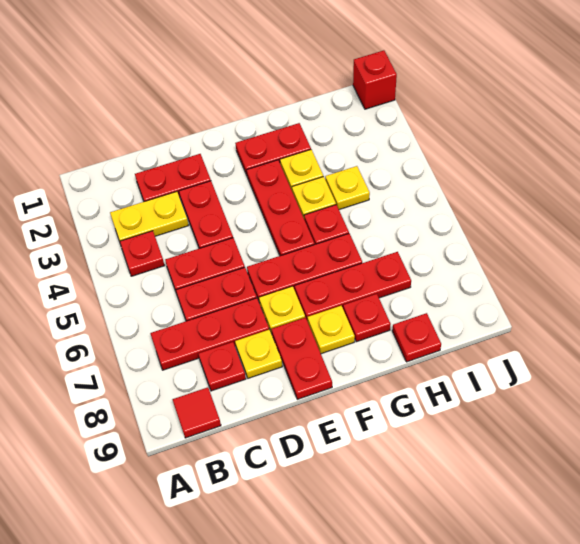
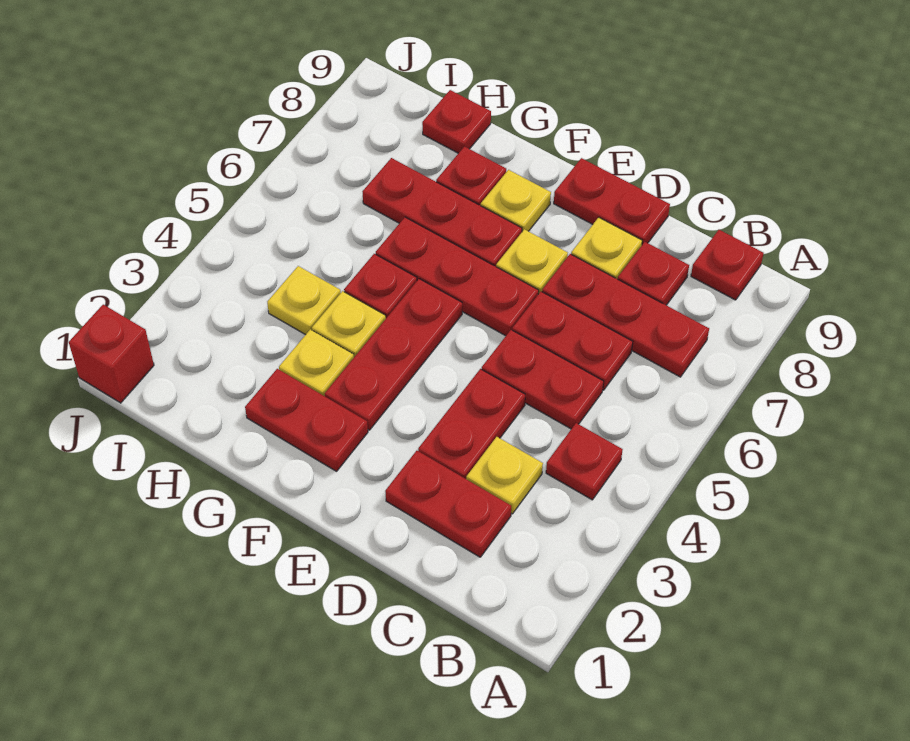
yellow plate B3:C3 level 1 -> yellow plate C3 level 1
red tile B9 level 1 -> red plate B9 level 1
red plate E8:E9 level 1 -> red plate D9:E9 level 1

